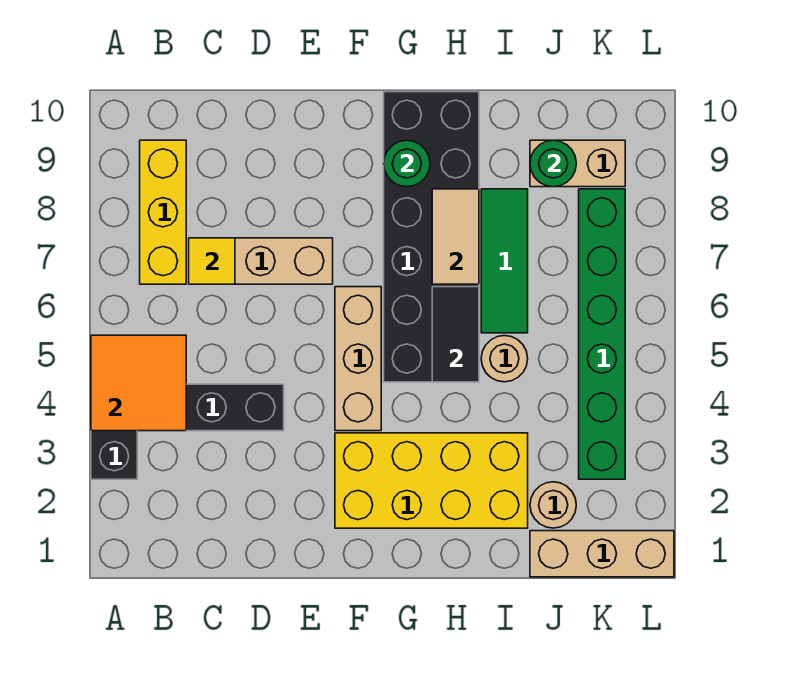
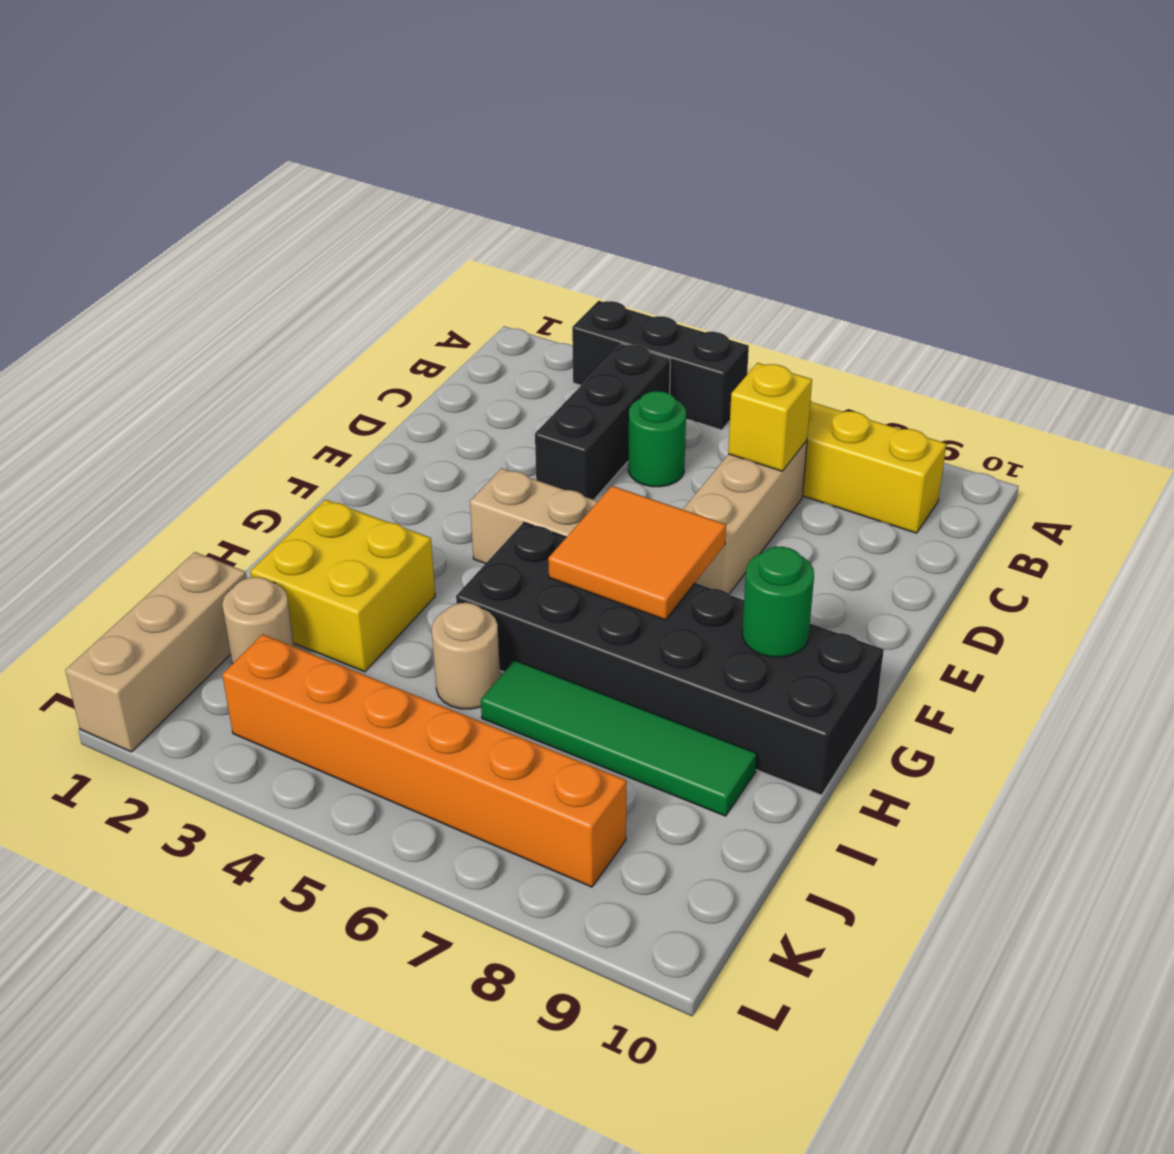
orange tile A4:B5 level 2 -> orange tile F6:G7 level 2
yellow tile C7 level 2 -> yellow brick C7 level 2
yellow brick F2:I3 level 1 -> yellow brick H2:I3 level 1
black tile H5:H6 level 2 -> none
tan tile H7:H8 level 2 -> none
green tile I6:I8 level 1 -> green tile I6:I9 level 1
tan brick J9:K9 level 1 -> none
green round brick J9 level 2 -> green round brick C5 level 1
green brick K3:K8 level 1 -> orange brick K3:K8 level 1

